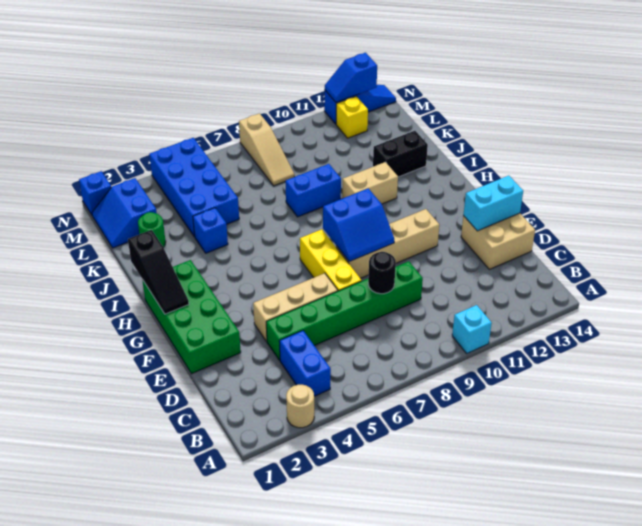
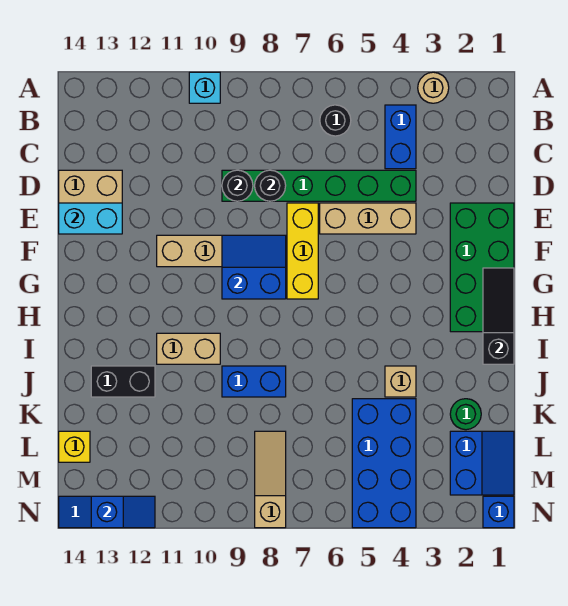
none -> black round brick B6 level 1
none -> black round brick D9 level 2
blue brick J4 level 1 -> tan brick J4 level 1
yellow brick M12 level 1 -> yellow brick L14 level 1

